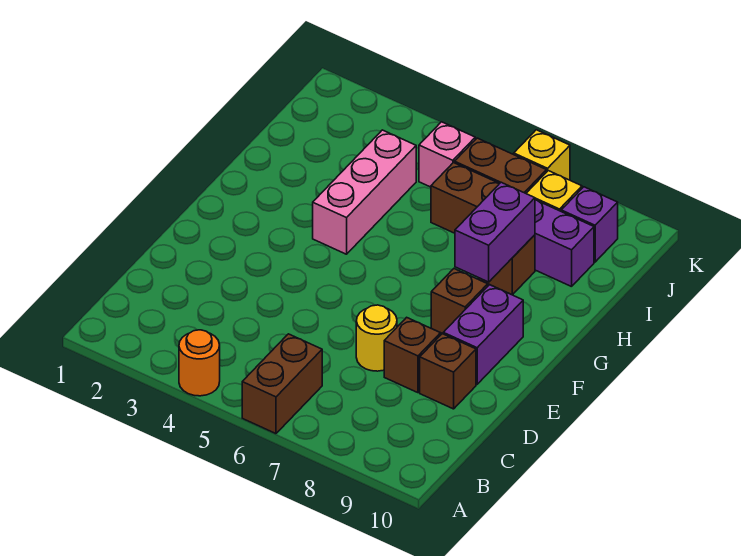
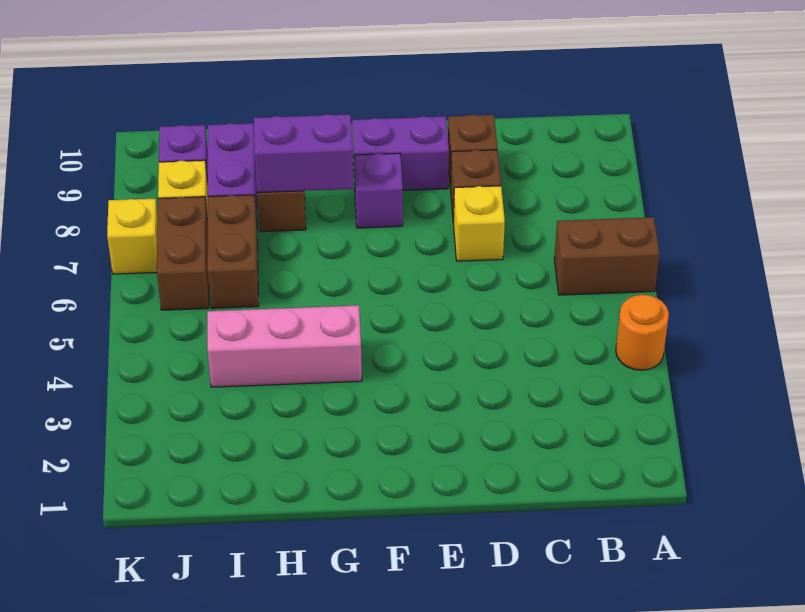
yellow round brick D7 level 1 -> yellow brick D7 level 1
brown brick F8 level 1 -> purple brick F8 level 1
pink brick J5 level 1 -> none

